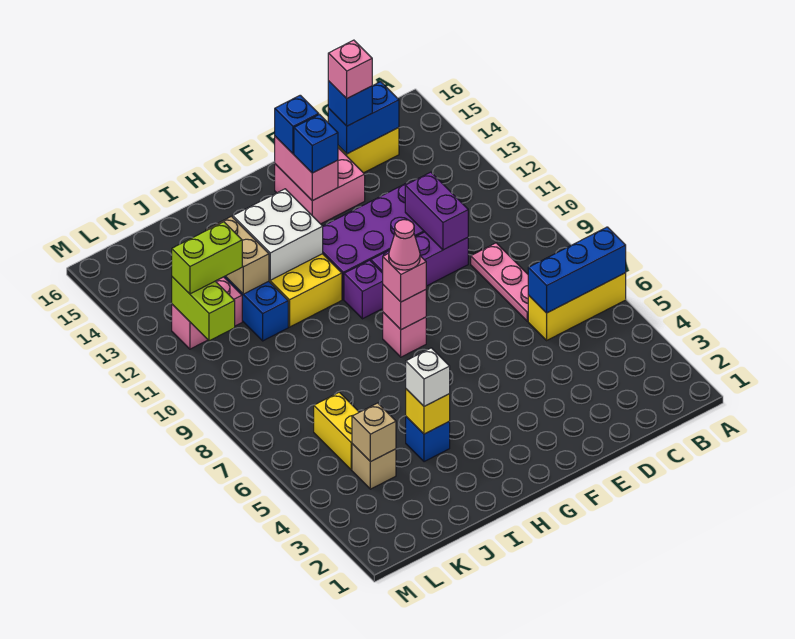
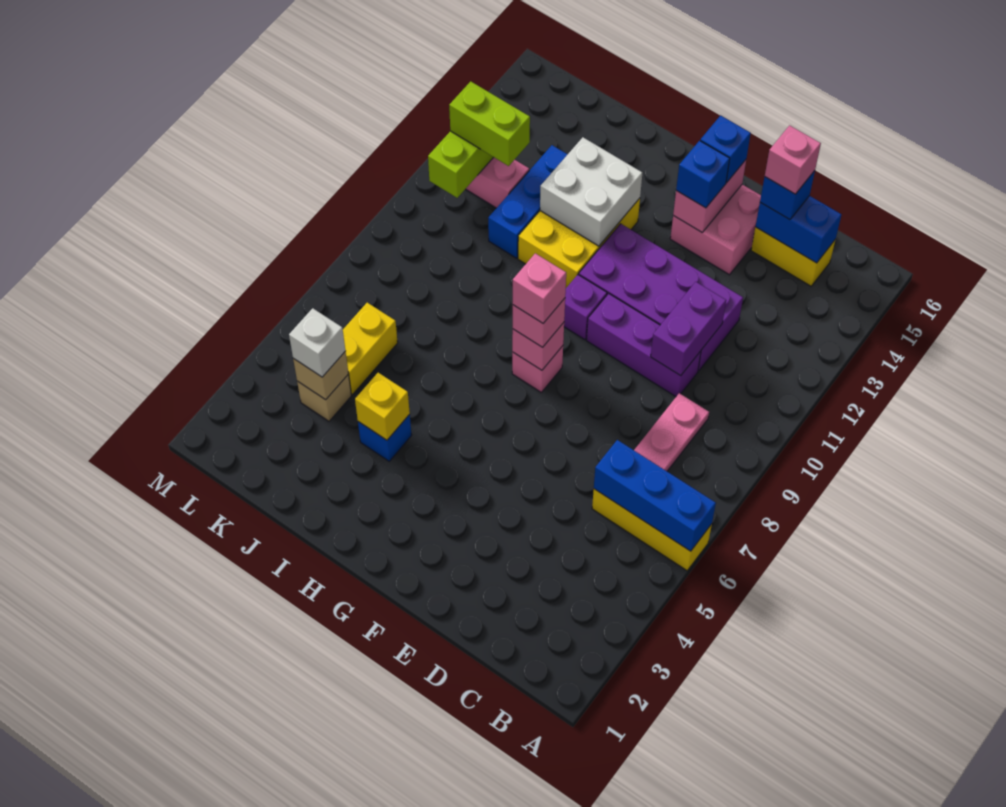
pink cone G8 level 4 -> pink brick G8 level 4
white brick I4 level 3 -> white brick K4 level 3
tan brick J12:J13 level 2 -> none

